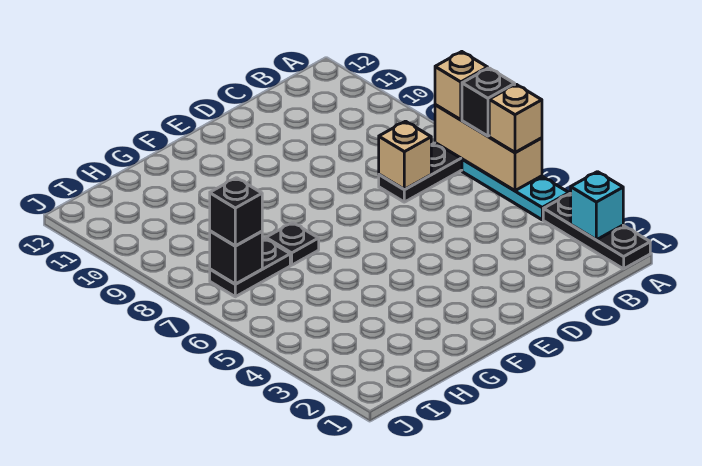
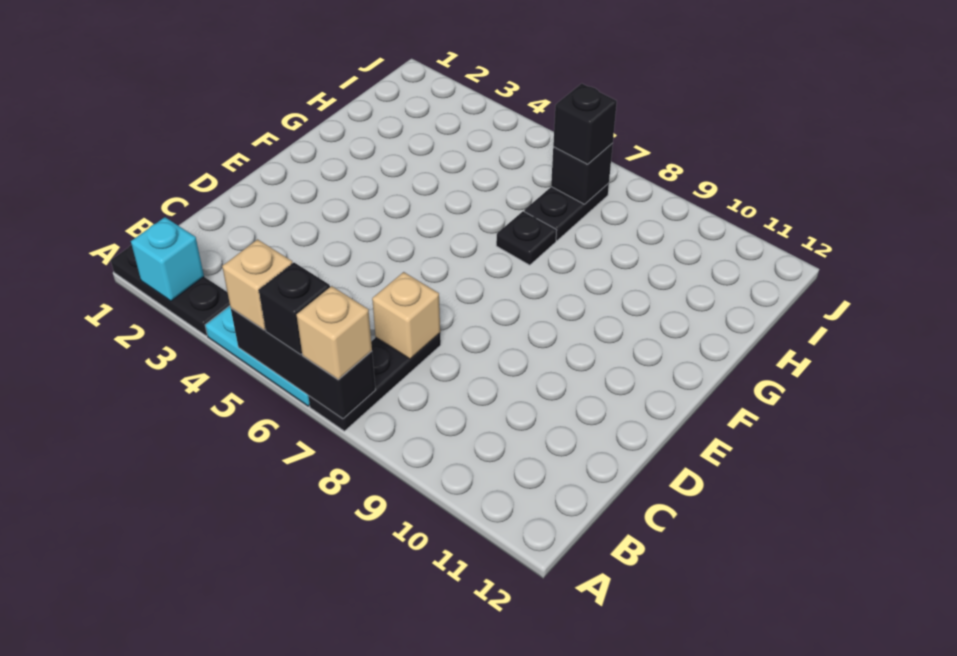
tan brick A5:A7 level 2 -> black brick A5:A7 level 2

